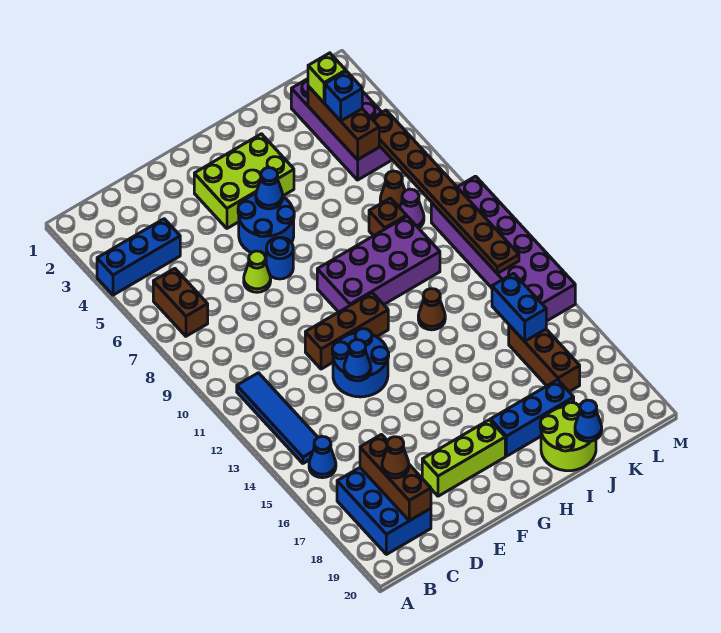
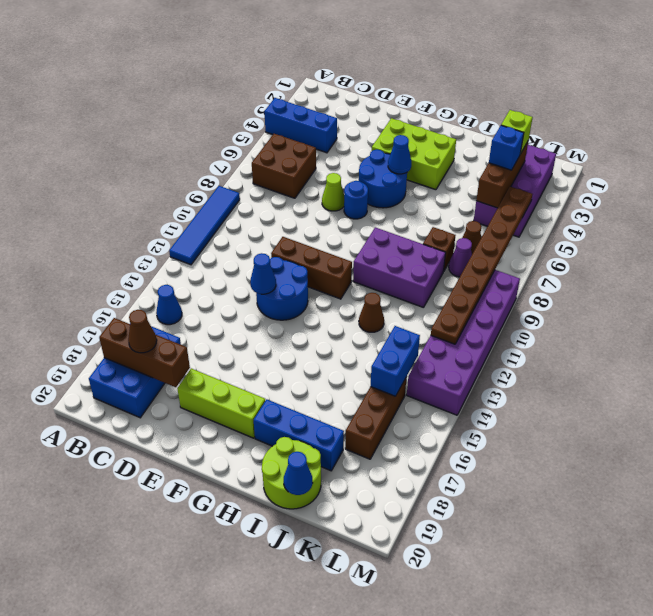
brown brick B6:B7 level 1 -> brown brick B6:C7 level 1
blue tile B11:B14 level 1 -> blue tile A9:A12 level 1
brown brick C17:C19 level 2 -> brown brick B18:D18 level 2
purple brick G9:J10 level 1 -> purple brick H9:J10 level 1

